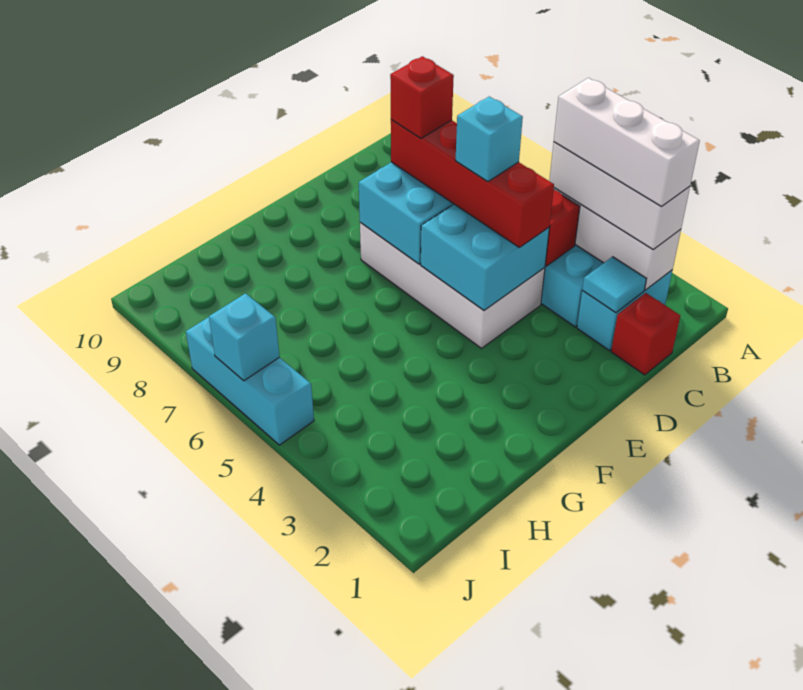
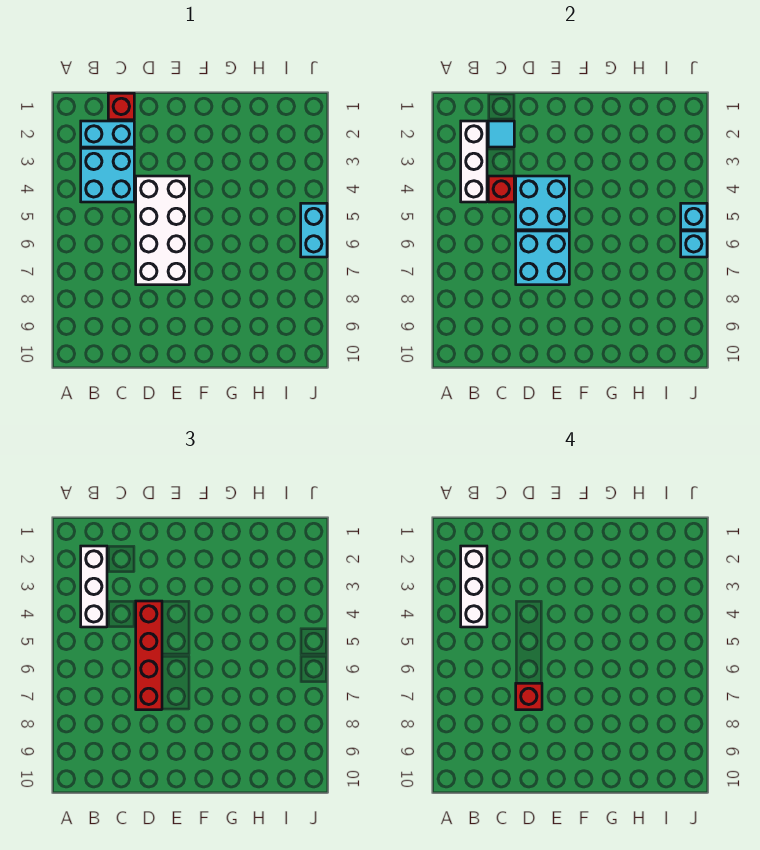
cyan brick D5 level 4 -> cyan brick J5 level 2
cyan brick J5:J7 level 1 -> cyan brick J5:J6 level 1

